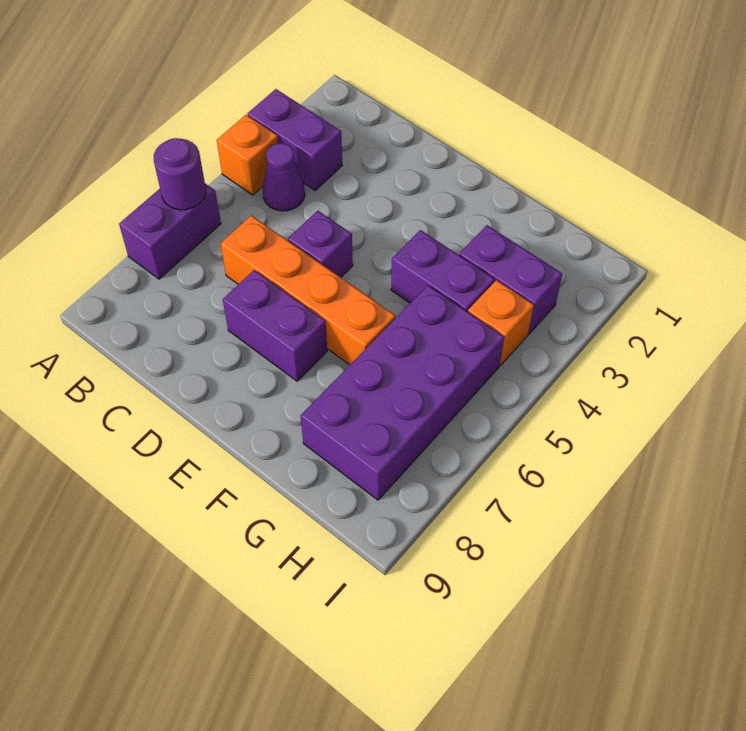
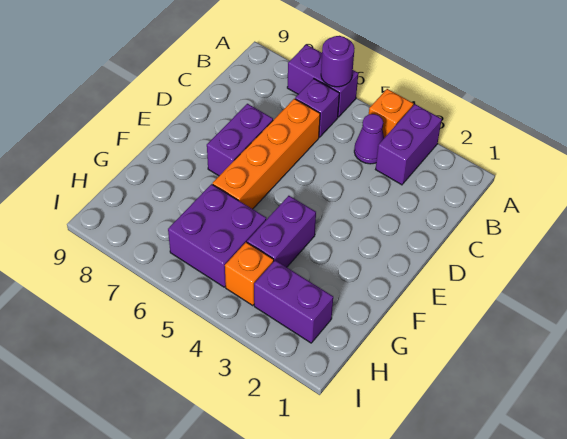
purple brick D5 level 1 -> purple brick B6 level 1
purple brick G3:H3 level 1 -> purple brick H2:H3 level 1
purple brick G5:H8 level 1 -> purple brick G5:H6 level 1

